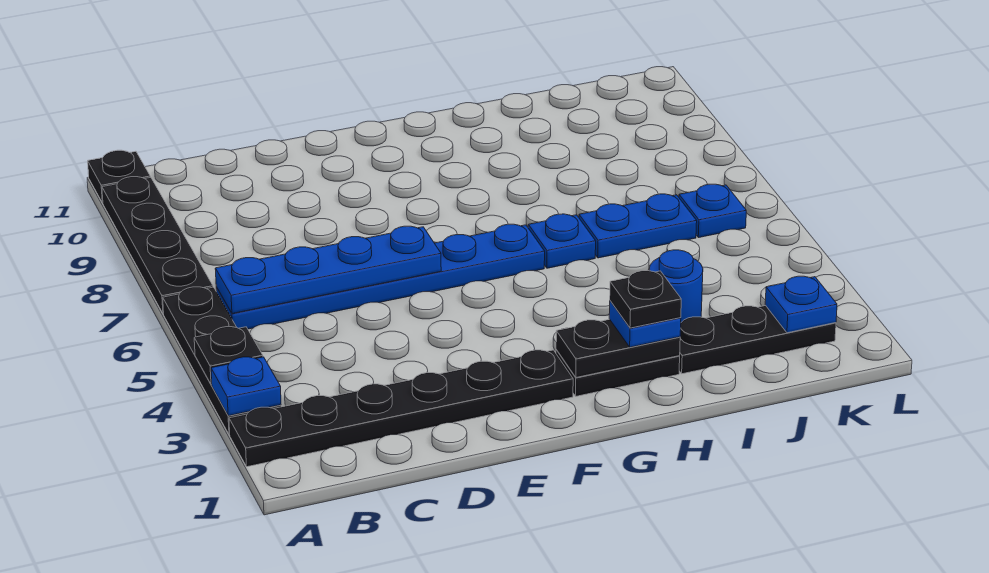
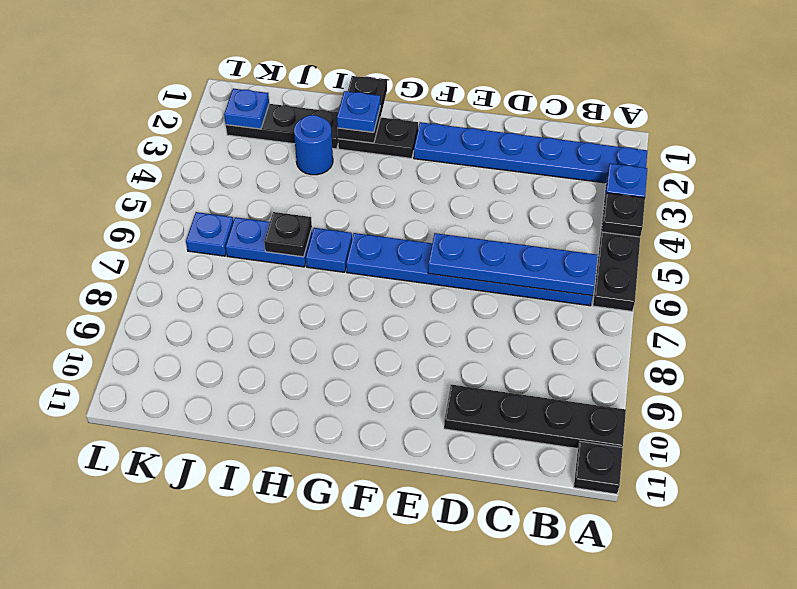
black plate A2:F2 level 1 -> blue plate A2:F2 level 1
black plate A7:A10 level 1 -> black plate A10:D10 level 1
black plate G2:H2 level 2 -> black plate H1:H2 level 2
black plate H2 level 4 -> black plate I6 level 2

